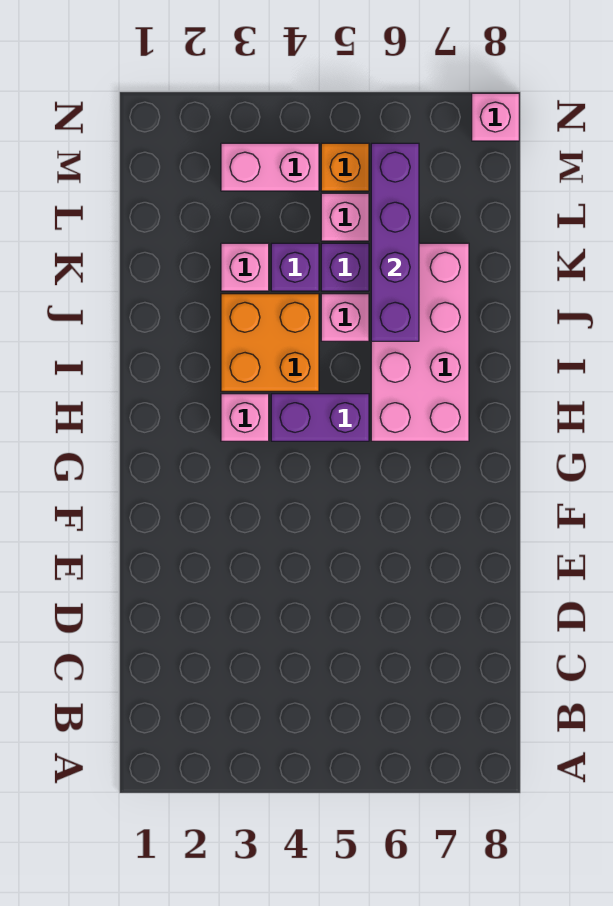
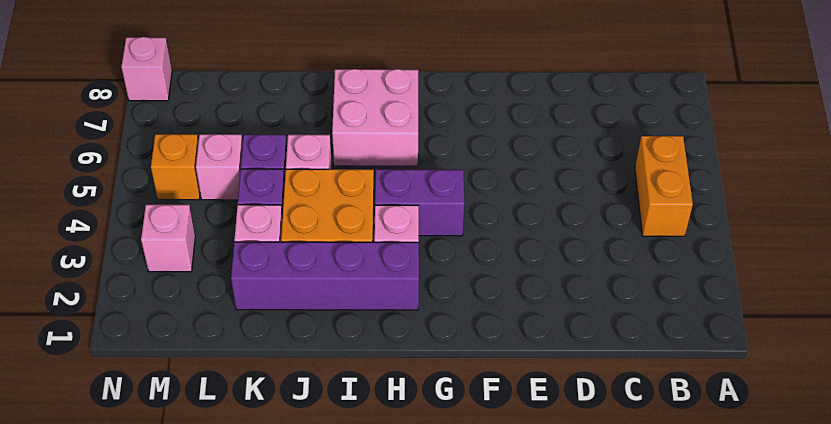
none -> orange brick B4:B5 level 1
purple brick H4:H5 level 1 -> purple brick G4:H4 level 1
pink brick H6:K7 level 1 -> pink brick H6:I7 level 1
purple brick J6:M6 level 2 -> purple brick H2:K2 level 1
pink brick M3:M4 level 1 -> pink brick M3 level 1

